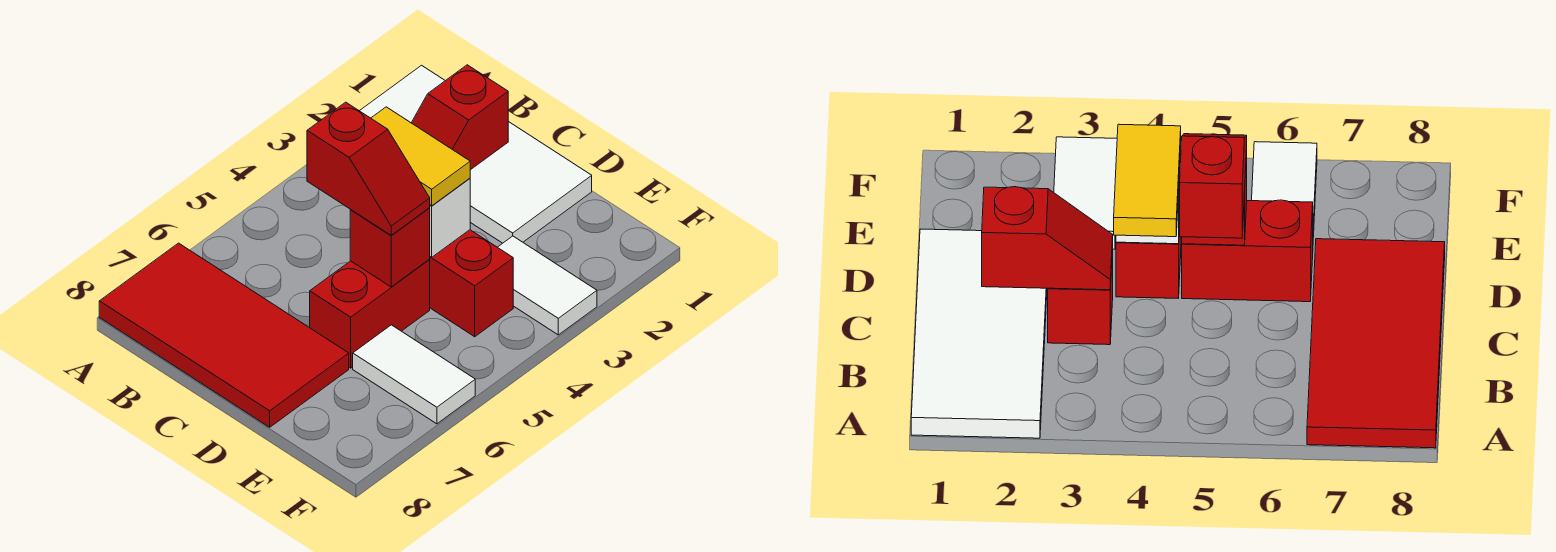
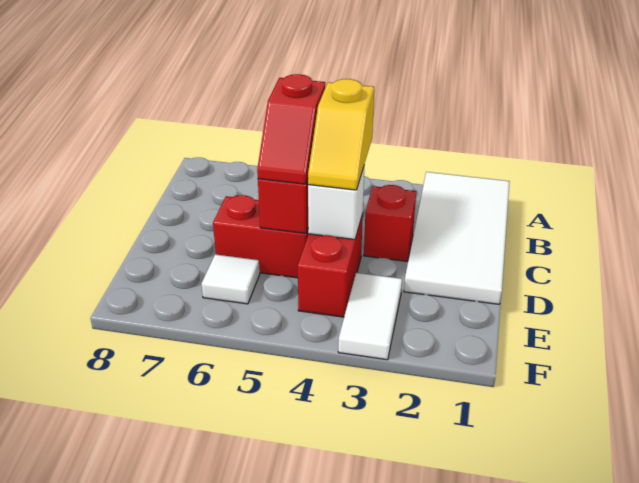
red tile A7:D8 level 1 -> none
red slope C2:C3 level 2 top 2 -> none
yellow tile C4:D4 level 3 -> yellow slope C4:D4 level 3 top C
white tile E6:F6 level 1 -> white tile E6 level 1

